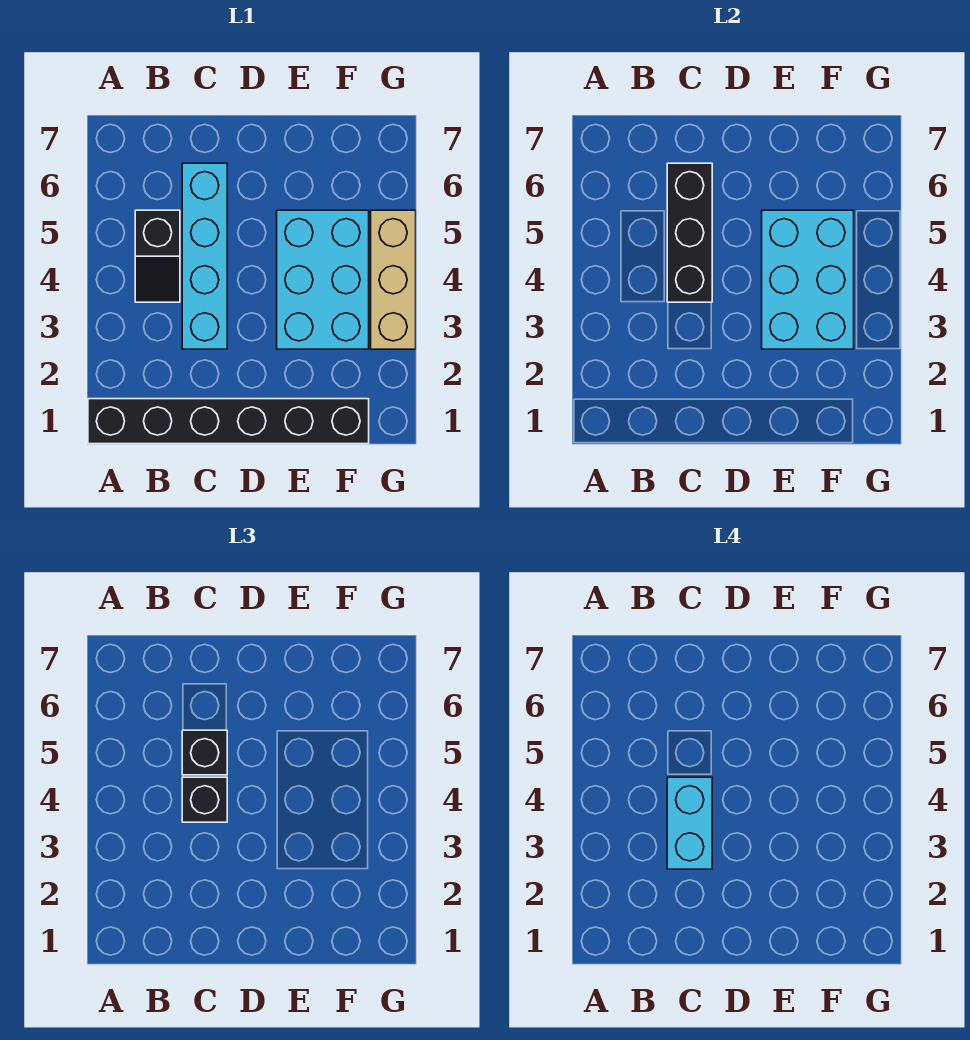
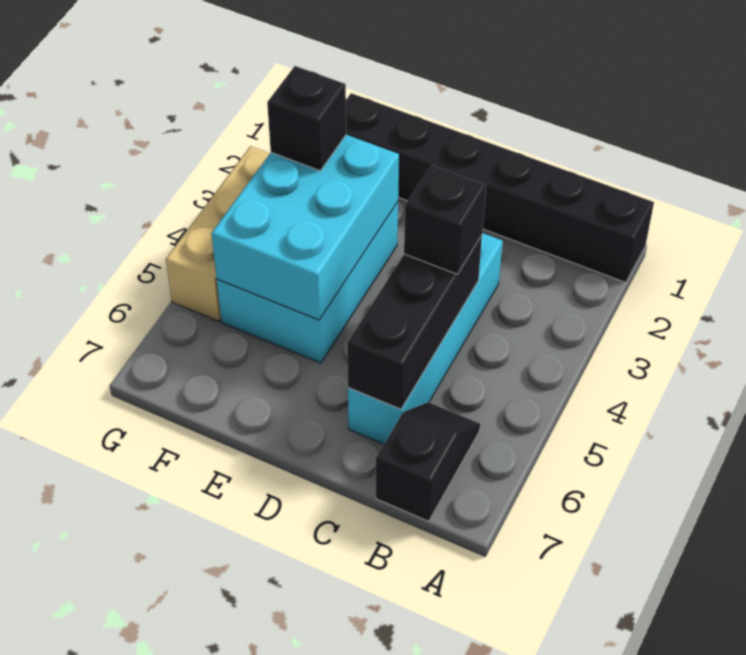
black slope B4:B5 level 1 top 5 -> black slope B6:B7 level 1 top 7
cyan brick C3:C4 level 4 -> none
black brick C5 level 3 -> black brick F3 level 3

